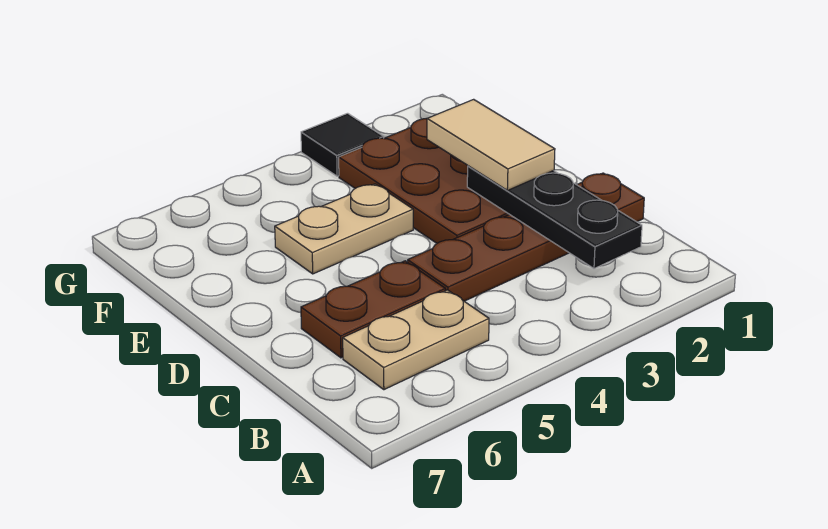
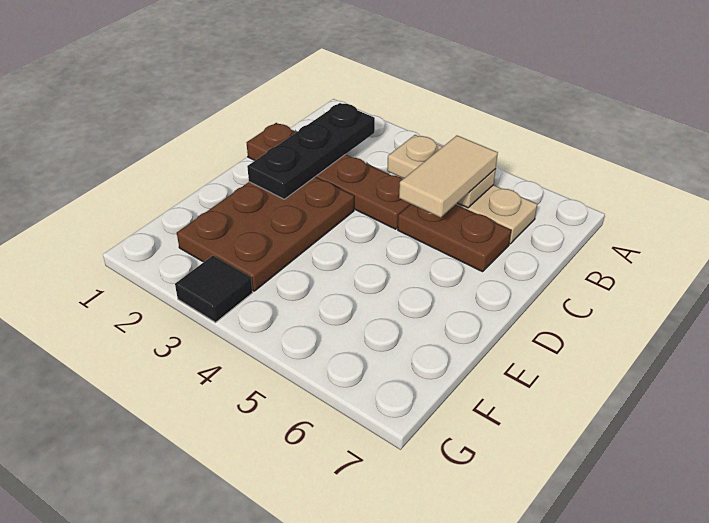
tan tile D2:E2 level 3 -> tan tile B5:C5 level 3
tan plate E4:E5 level 1 -> tan plate B4:B5 level 2

